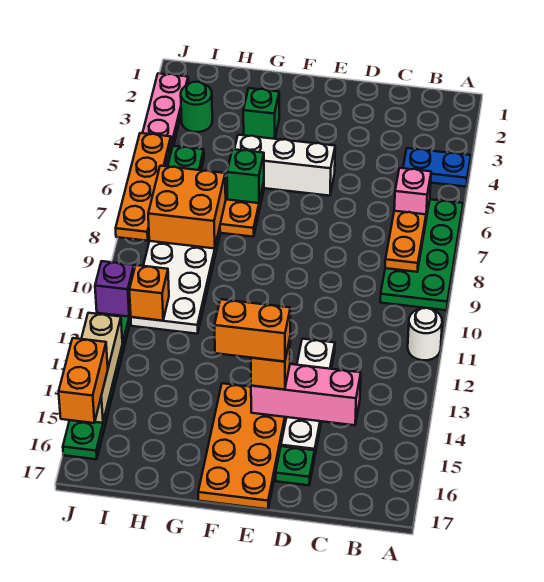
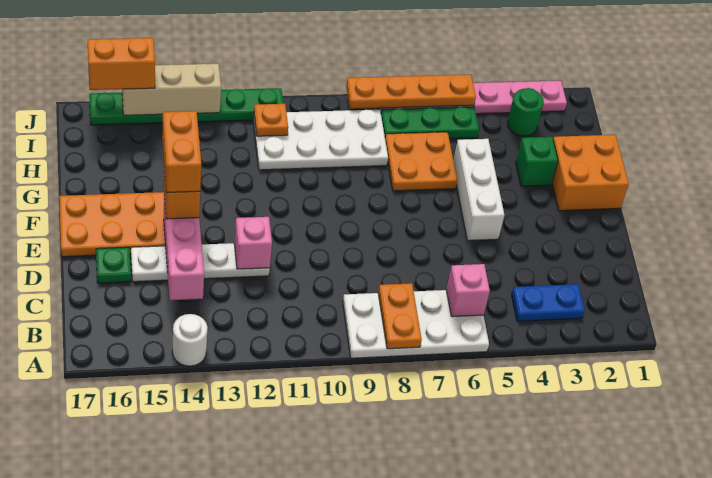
blue plate A4:B4 level 1 -> blue plate B3:B4 level 1
green plate A6:B9 level 1 -> white plate A6:B9 level 1
white round brick A11 level 1 -> white round brick A14 level 1
orange plate B7:B8 level 2 -> orange plate A8:B8 level 2
none -> pink brick D12 level 2
green brick G6 level 2 -> none
orange brick H7:I8 level 2 -> orange brick F1:G2 level 1
orange brick I11 level 2 -> orange plate I11 level 2
purple brick J11 level 2 -> none

